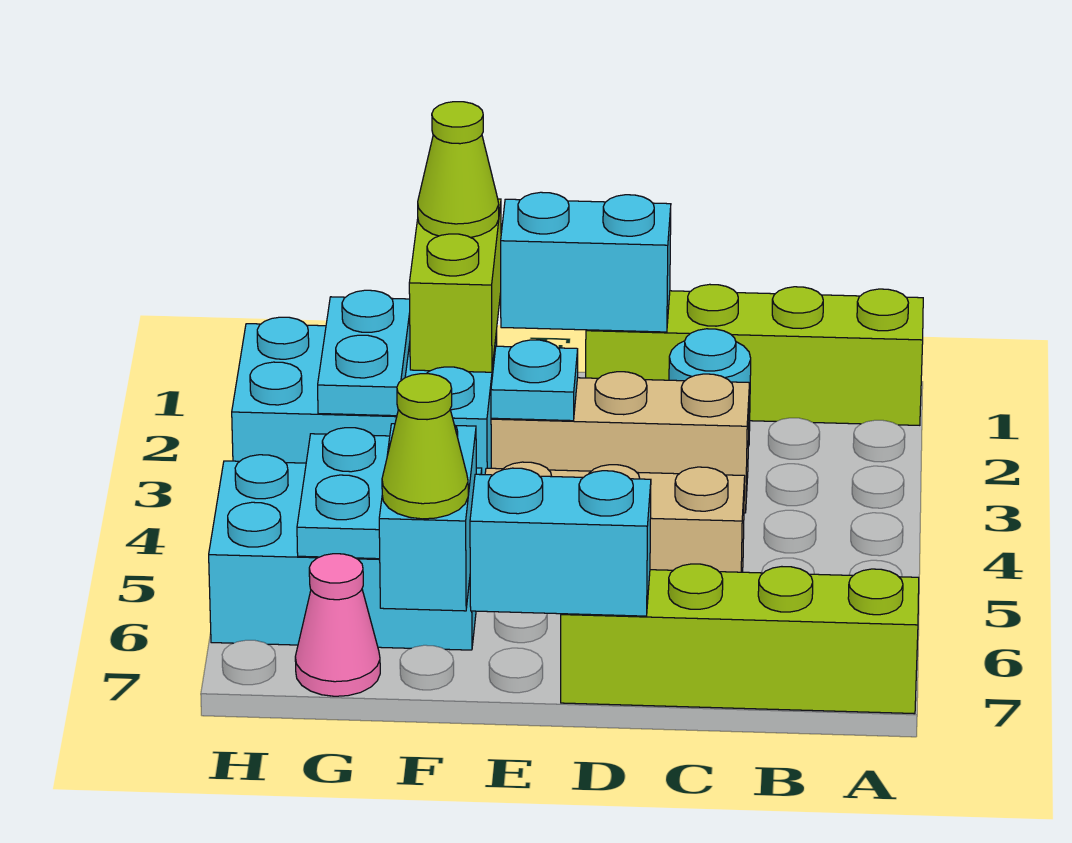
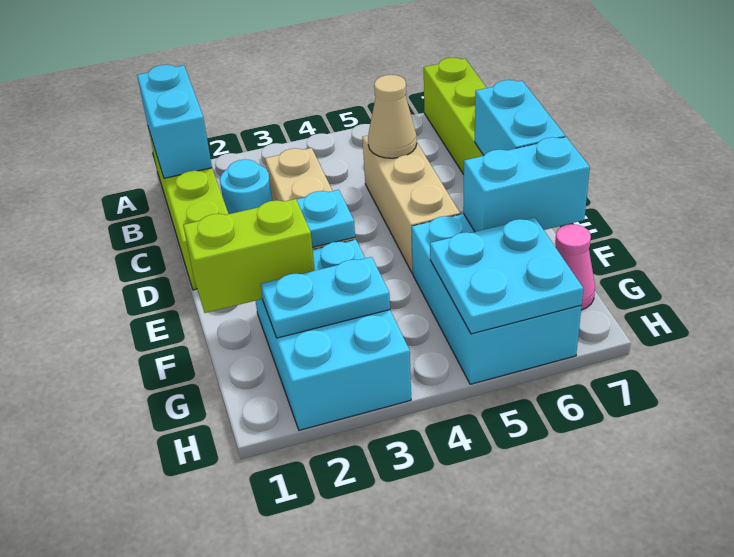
none -> tan cone C5 level 2
cyan brick D1:E1 level 2 -> cyan brick A1:B1 level 2
lime cone F1 level 3 -> none
lime cone F7 level 3 -> none
cyan plate G5:G6 level 2 -> cyan plate G5:H6 level 2

